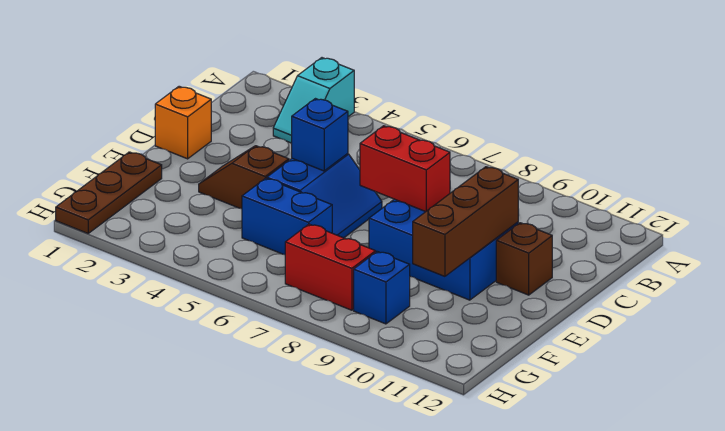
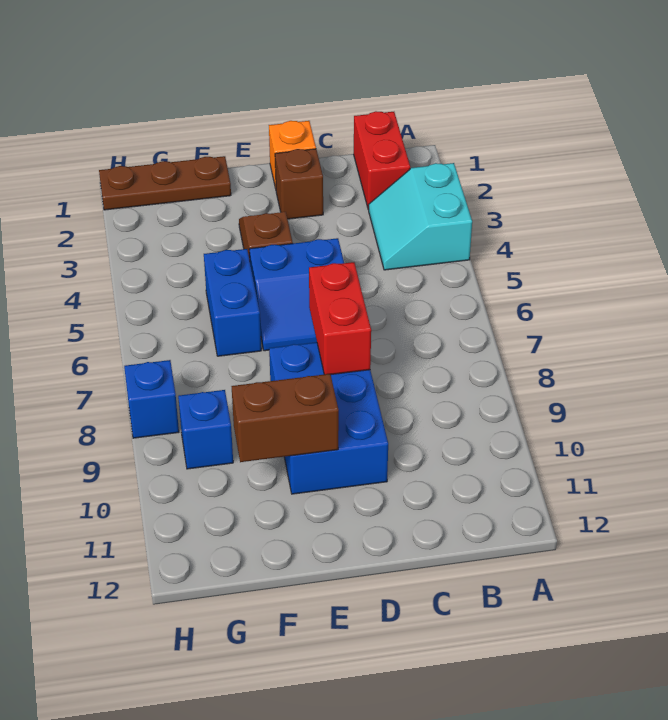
cyan slope A3:B3 level 1 top A -> cyan slope A3:B4 level 1 top A
blue brick D5 level 2 -> blue brick H8 level 1
brown brick D10:F10 level 2 -> brown brick E10:F10 level 2
brown brick D11 level 1 -> brown brick D2 level 1
red brick G7:G8 level 1 -> red brick B1:B2 level 1

